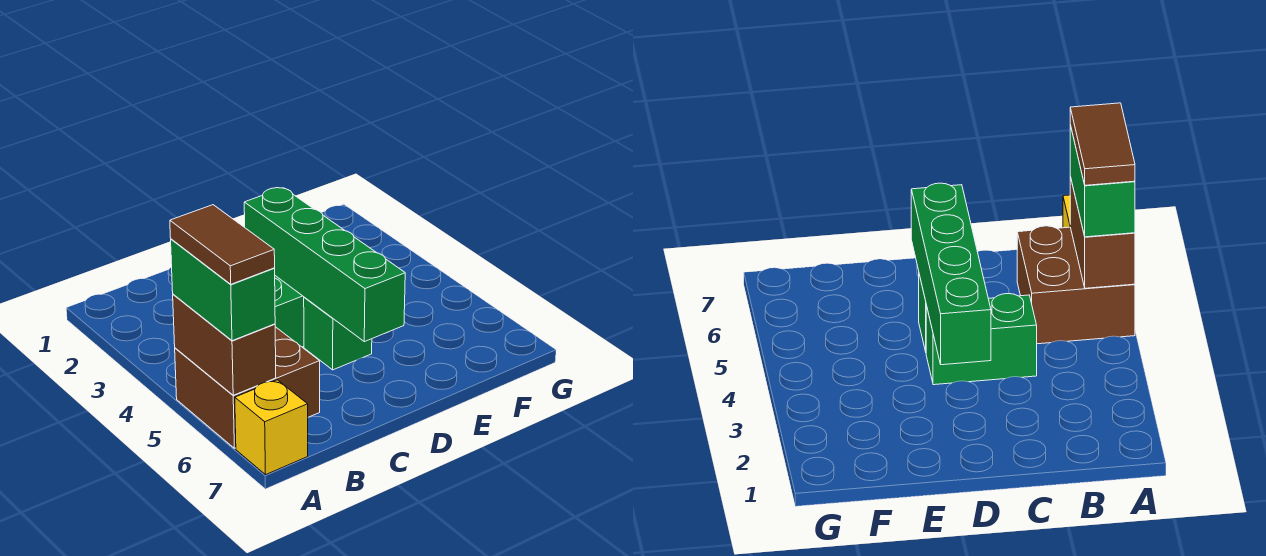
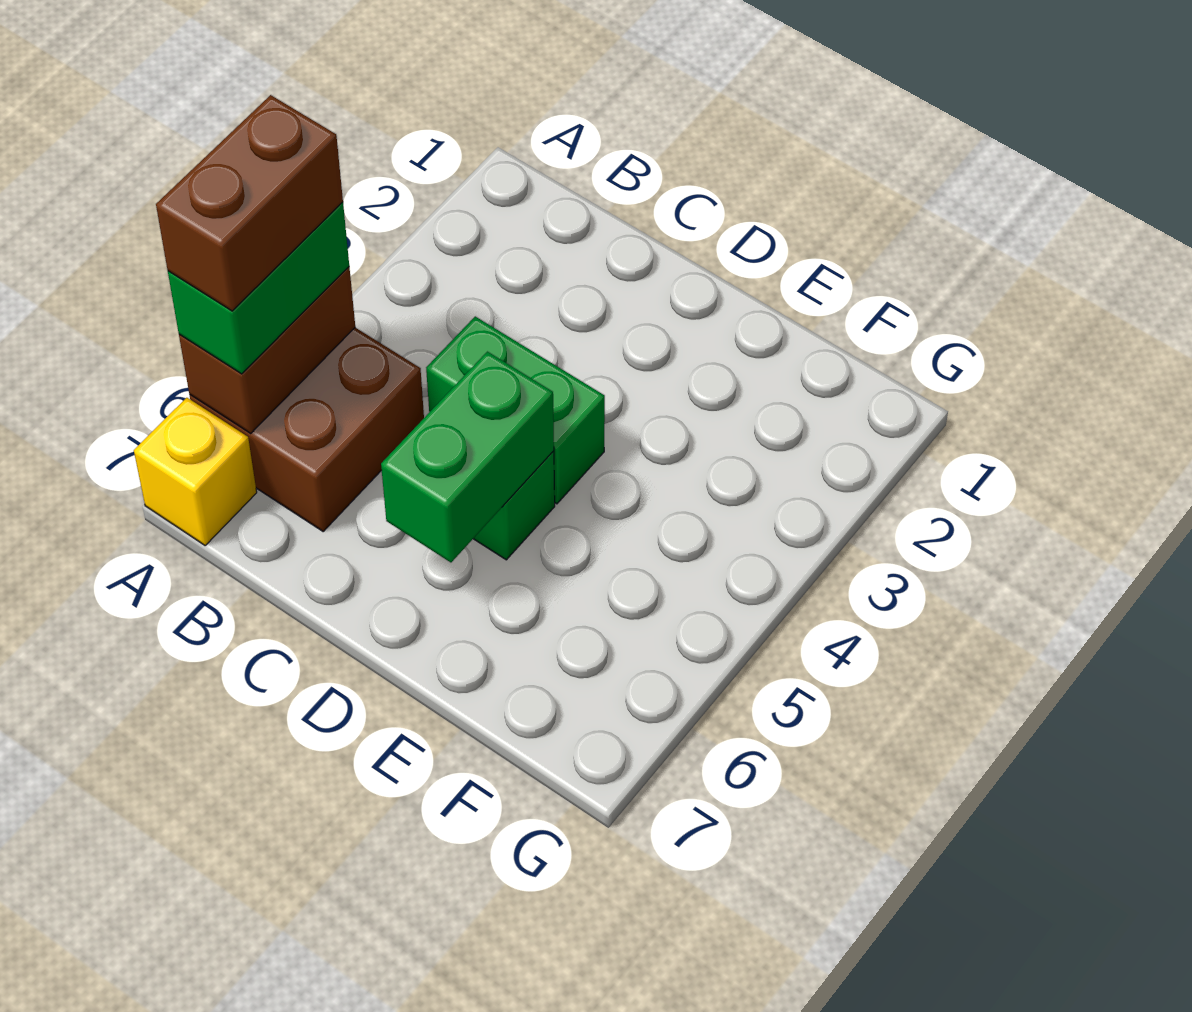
brown tile A5:A6 level 4 -> brown brick A5:A6 level 4
green brick D3:D6 level 2 -> green brick D5:D6 level 2

